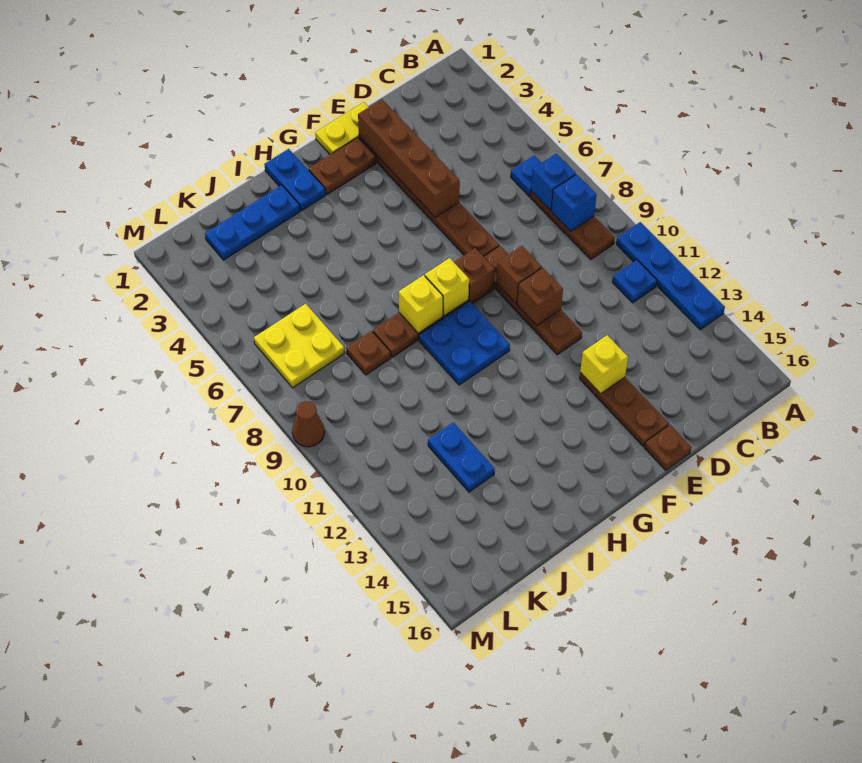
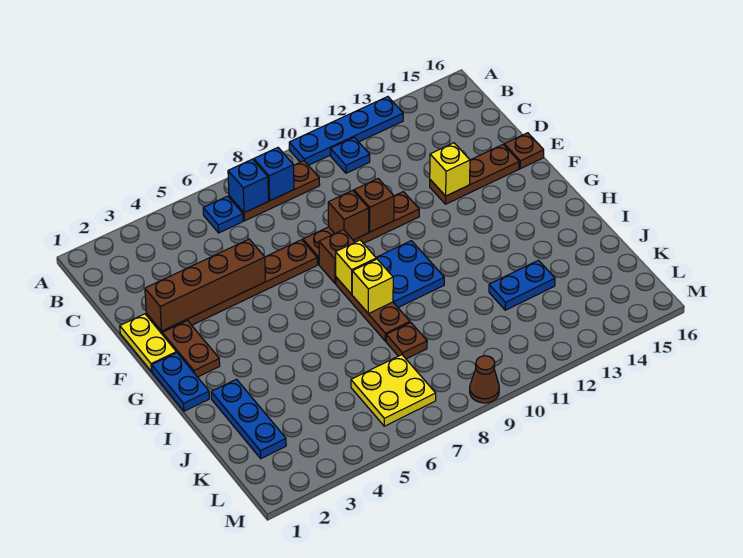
blue plate H1:H2 level 1 -> blue plate G1:H1 level 1

